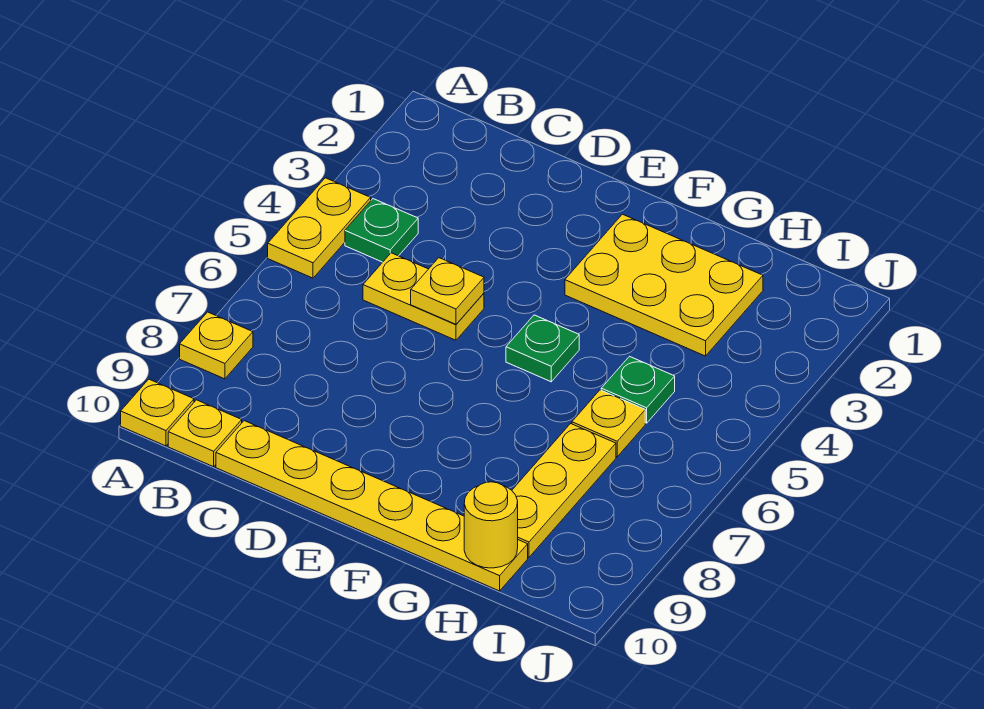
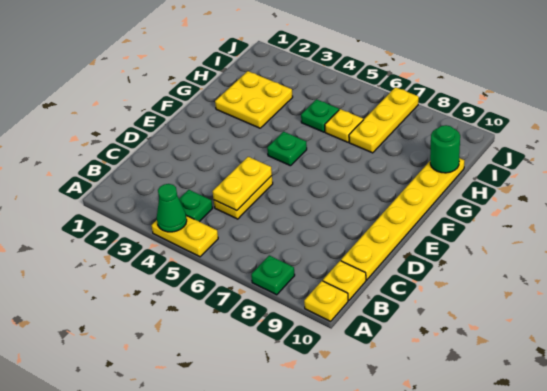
none -> green cone A4 level 2
yellow plate A8 level 1 -> green plate A8 level 1
yellow plate D5 level 2 -> yellow plate C5:D5 level 2
yellow plate F2:H3 level 1 -> yellow plate G2:H3 level 1
yellow plate H7:H9 level 1 -> yellow plate H7:J7 level 1
yellow round brick H10 level 2 -> green round brick H10 level 2

